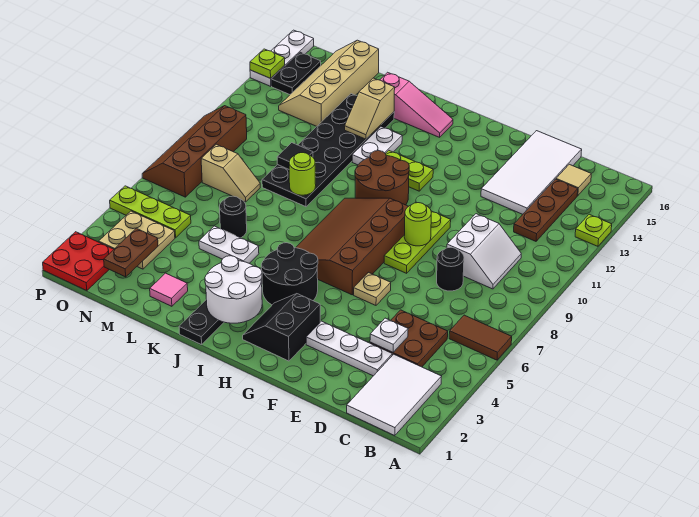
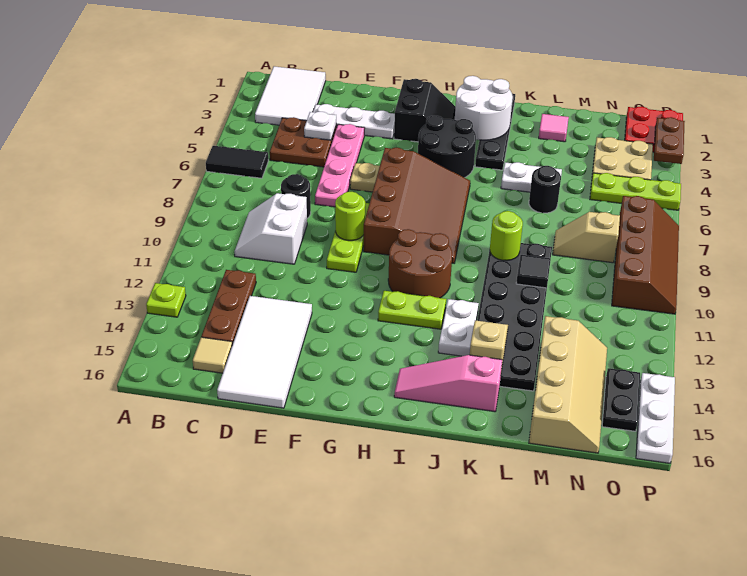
brown tile A6:B6 level 1 -> black tile A6:B6 level 1
none -> pink plate E4:E7 level 1
brown plate N2:N3 level 2 -> brown plate P2:P3 level 2
lime plate P14 level 2 -> none

